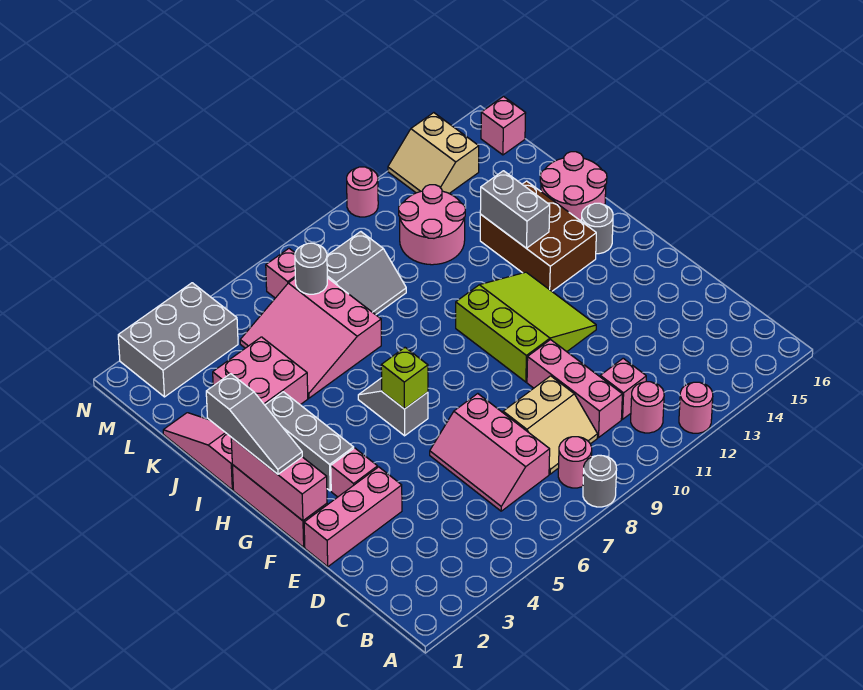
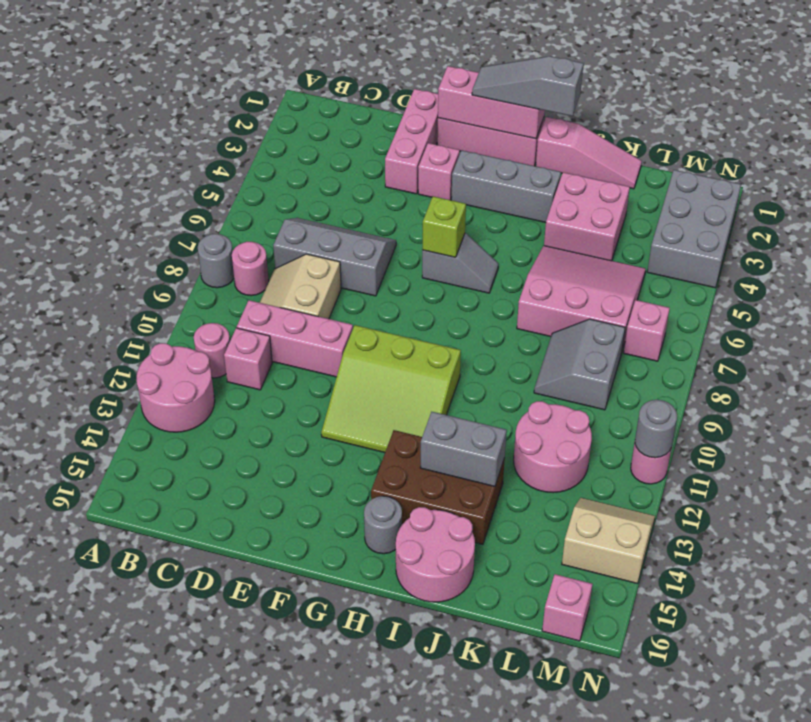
pink round brick A12 level 1 -> pink round brick A12:B13 level 1
pink slope C6:E7 level 1 top 7 -> grey slope C6:E7 level 1 top 7
grey round brick L7 level 2 -> grey round brick N11 level 2

